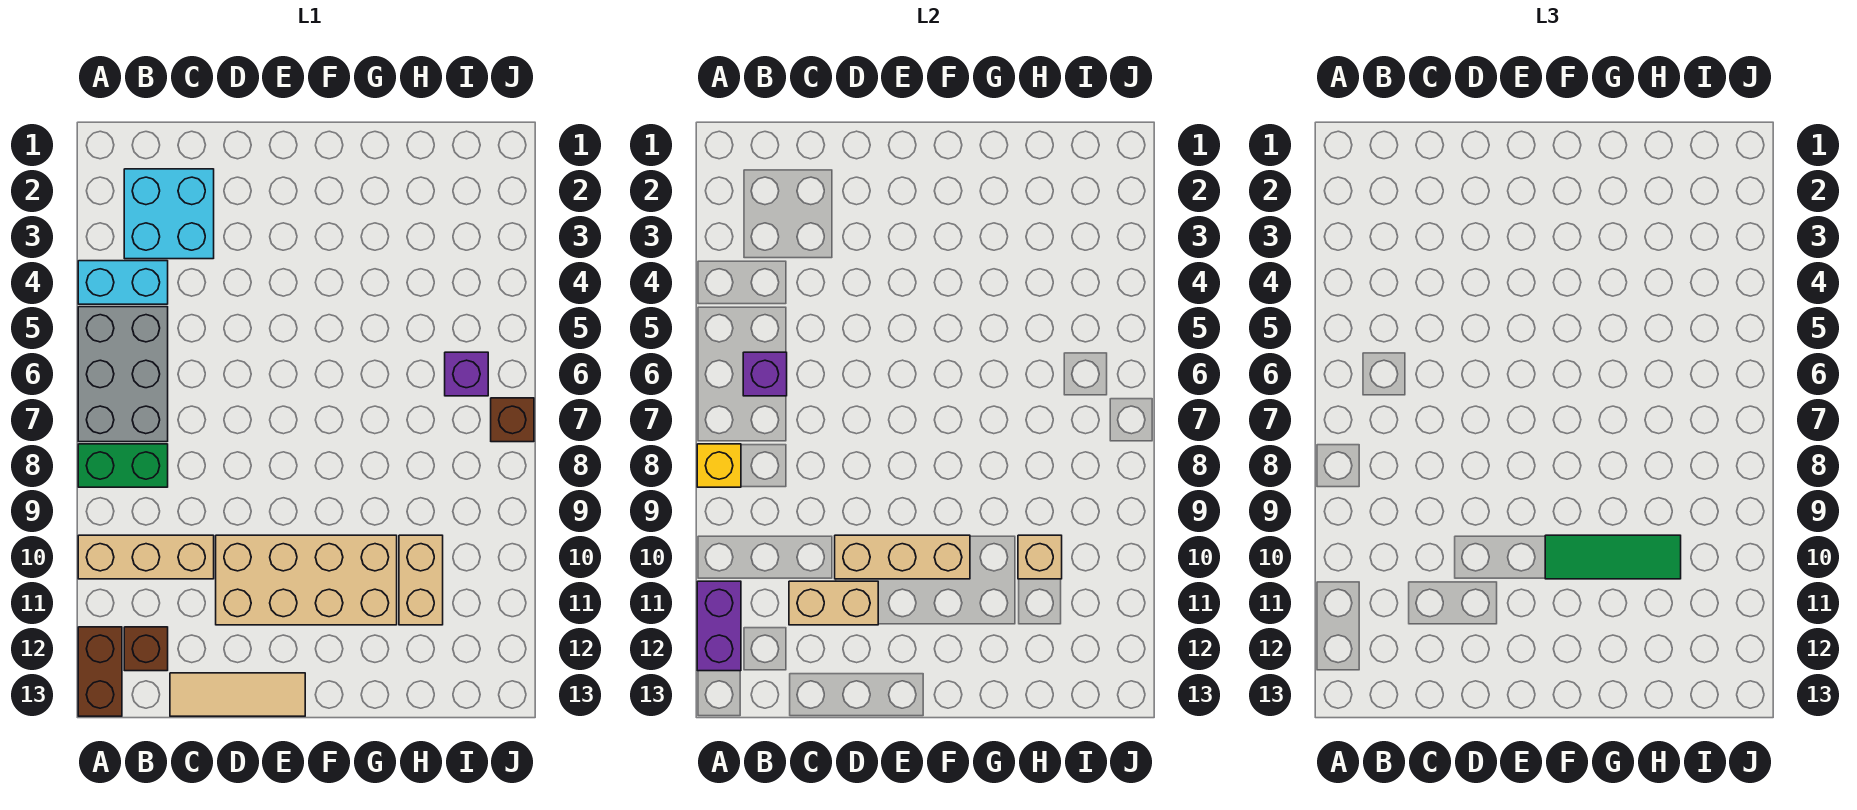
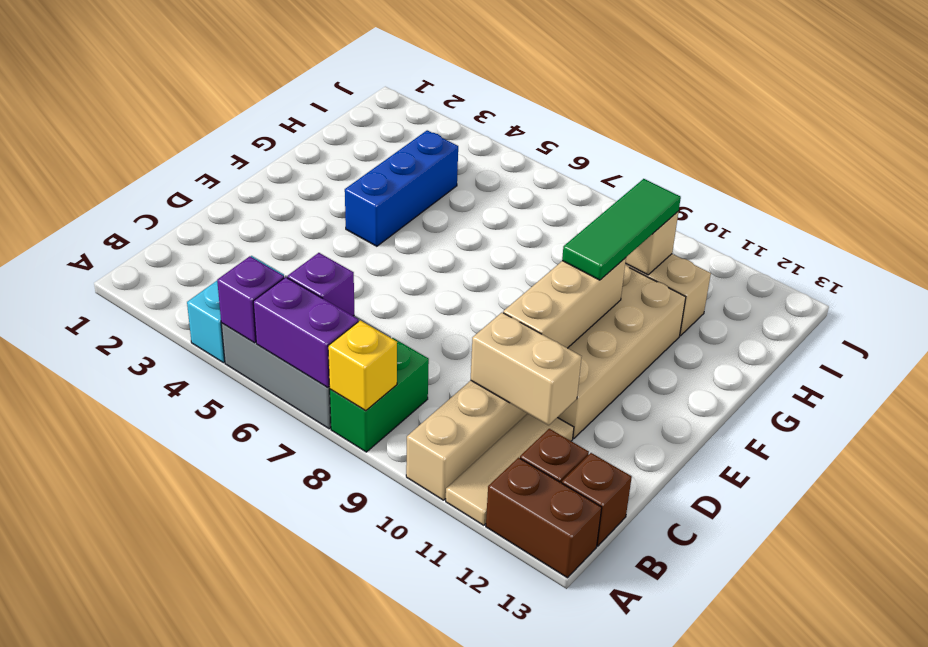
purple brick A11:A12 level 2 -> purple brick A6:A7 level 2
cyan brick B2:C3 level 1 -> none
tan brick C11:D11 level 2 -> tan brick C10:C11 level 2
tan tile C13:E13 level 1 -> tan tile A11:C11 level 1
none -> blue brick F4:H4 level 1
purple brick I6 level 1 -> purple brick A5 level 2
brown brick J7 level 1 -> brown brick B13 level 1

